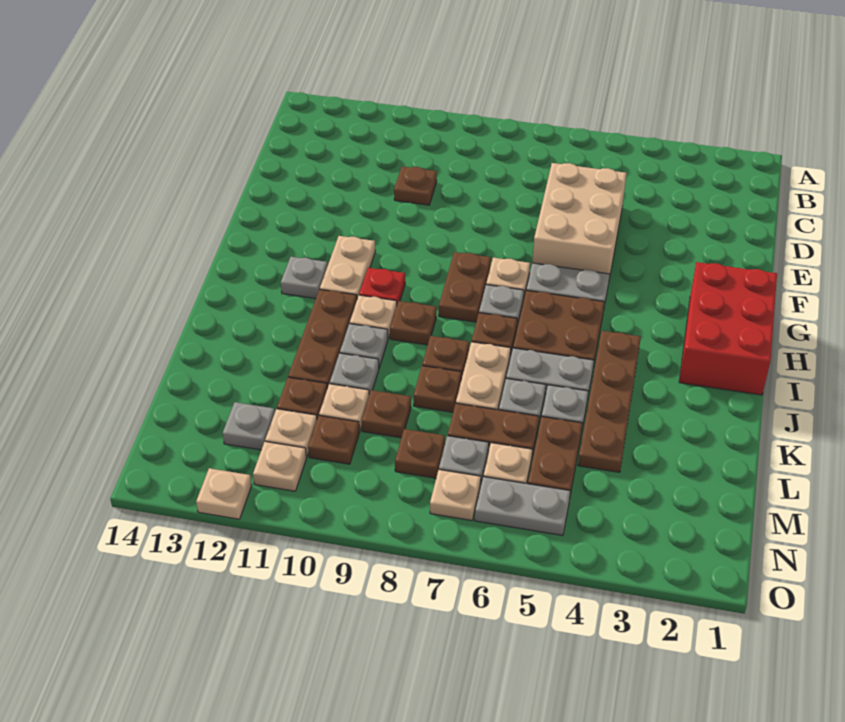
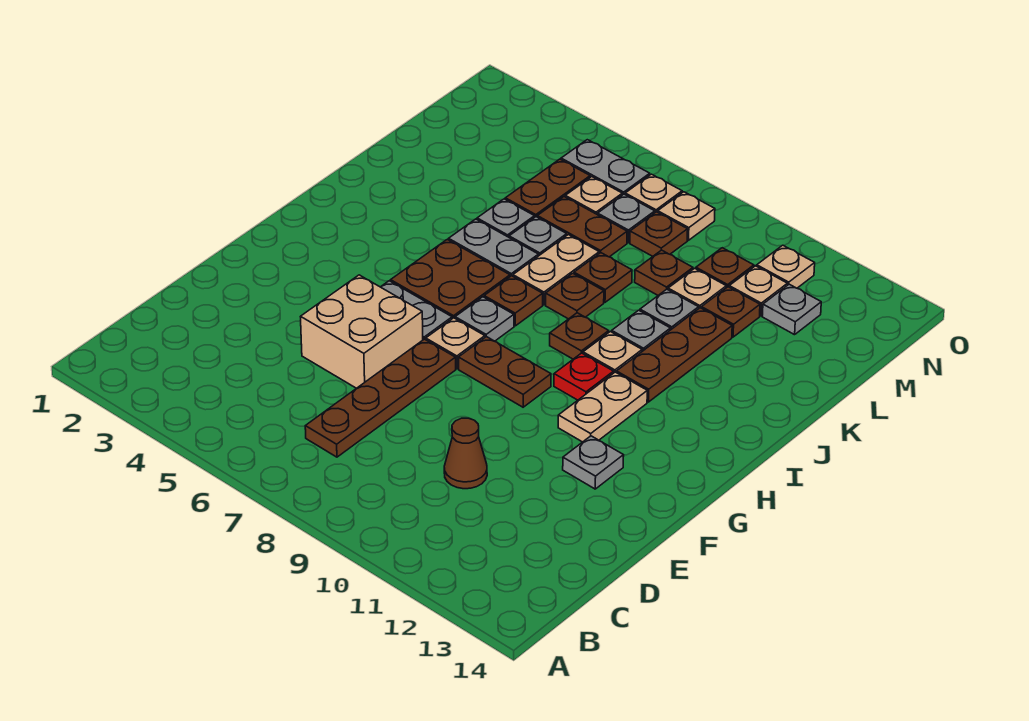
tan brick D5:F6 level 1 -> tan brick E5:F6 level 1
brown plate D10 level 1 -> brown cone D10 level 1
red brick G1:I2 level 1 -> none
brown plate G8:H8 level 1 -> brown plate G8:G9 level 1
grey plate H12 level 1 -> grey plate F12 level 1
brown plate I4:L4 level 1 -> brown plate C7:F7 level 1
tan plate O12 level 1 -> tan plate N8 level 1

